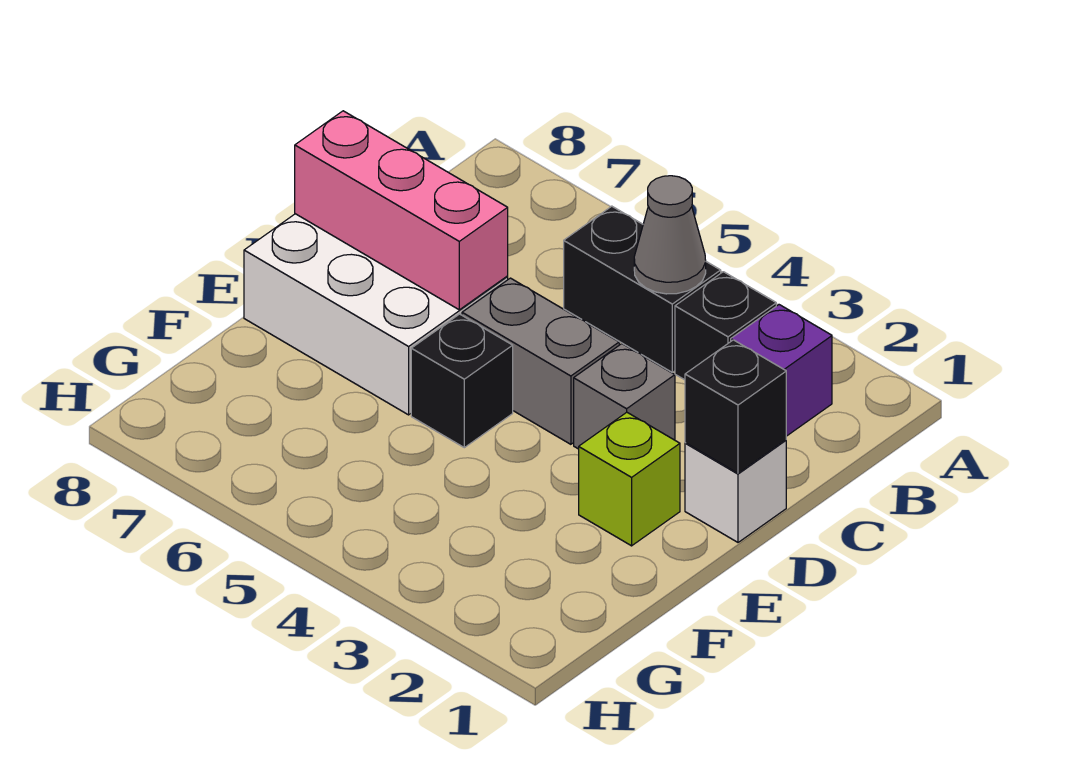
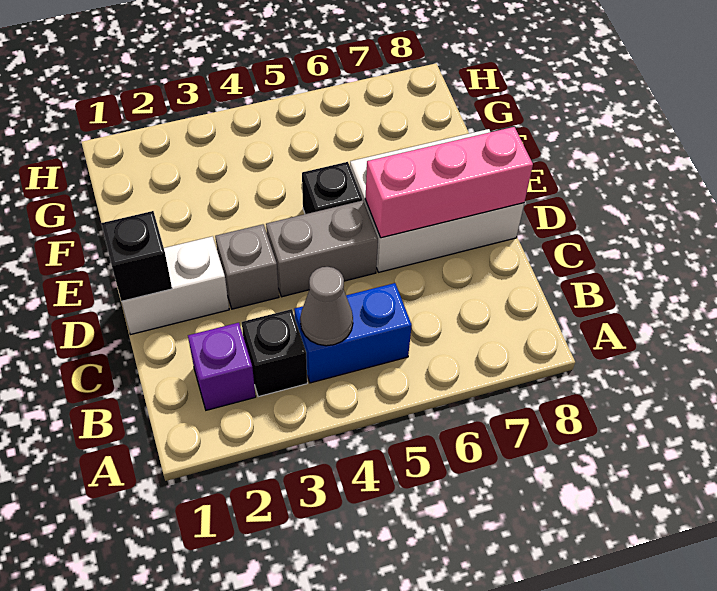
black brick B4:B5 level 1 -> blue brick B4:B5 level 1
white brick D1 level 1 -> white brick D1:D2 level 1
lime brick E2 level 1 -> none

